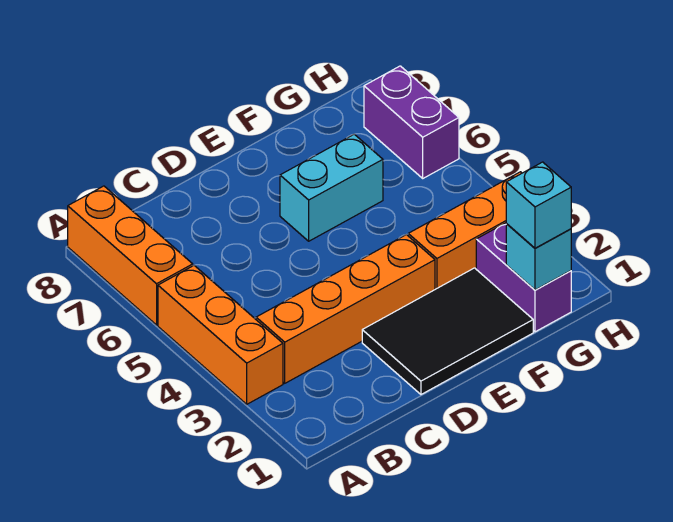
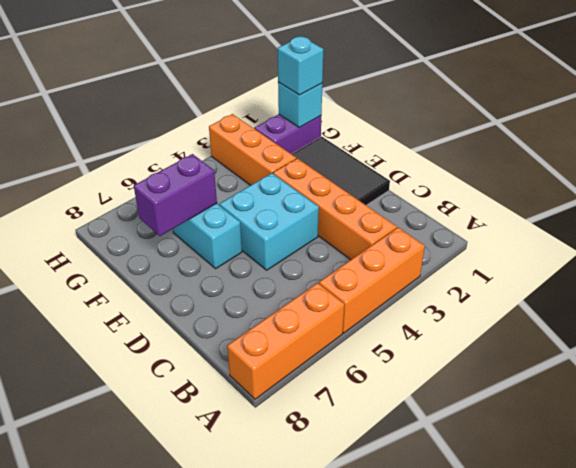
none -> cyan brick D4:E5 level 1
purple brick H6:H7 level 1 -> purple brick F6:F7 level 2

